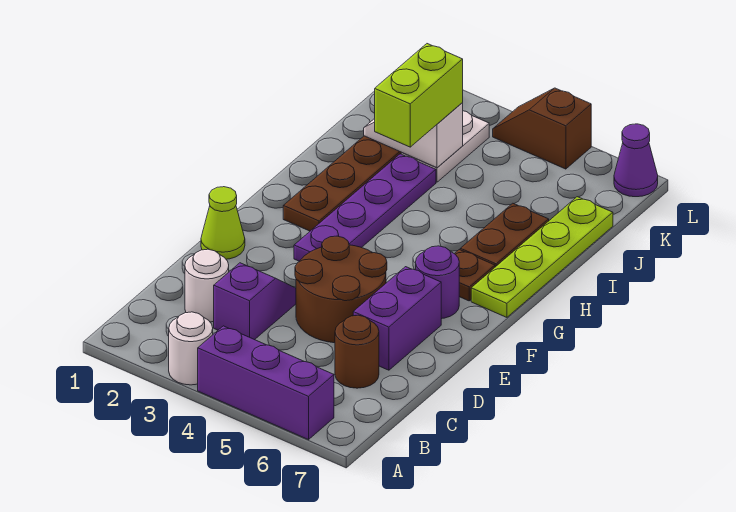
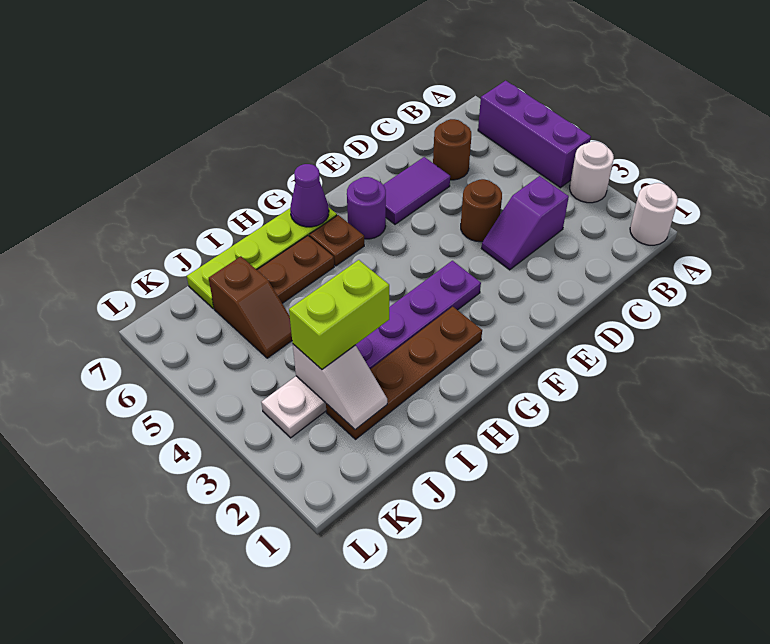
white round brick C2 level 1 -> white round brick A1 level 1
brown round brick D4:E5 level 1 -> brown round brick D4 level 1
purple brick D6:E6 level 1 -> purple tile D6:E6 level 1
lime cone E1 level 1 -> none
brown slope L4:L5 level 1 top 5 -> brown slope J5:J6 level 1 top 6
purple cone L7 level 1 -> purple cone G7 level 2

